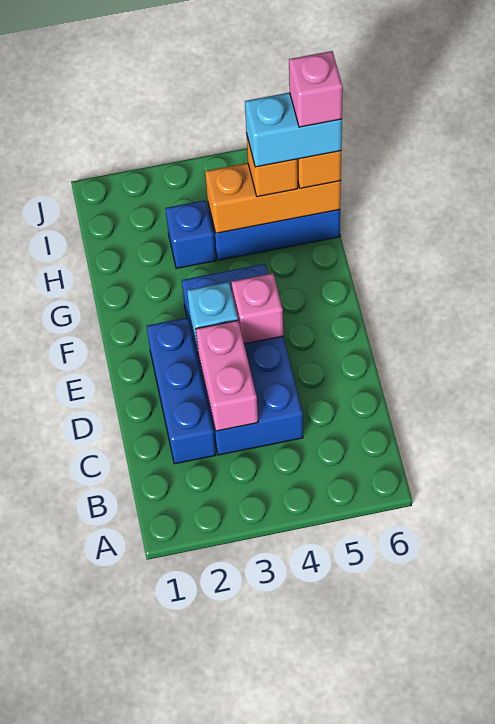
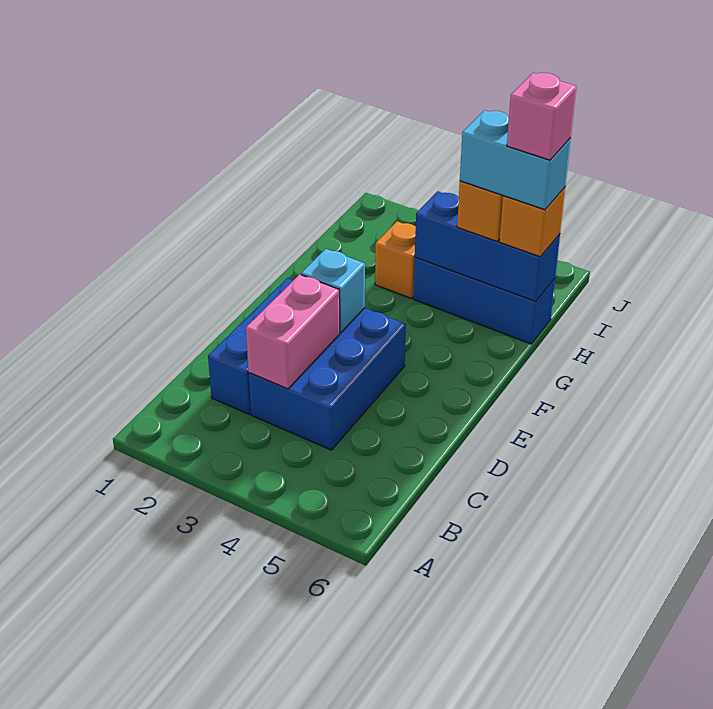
blue brick C3:F4 level 1 -> blue brick C3:E4 level 1
pink brick E4 level 2 -> none
blue brick H3 level 1 -> orange brick H3 level 1
orange brick H4:H6 level 2 -> blue brick H4:H6 level 2

